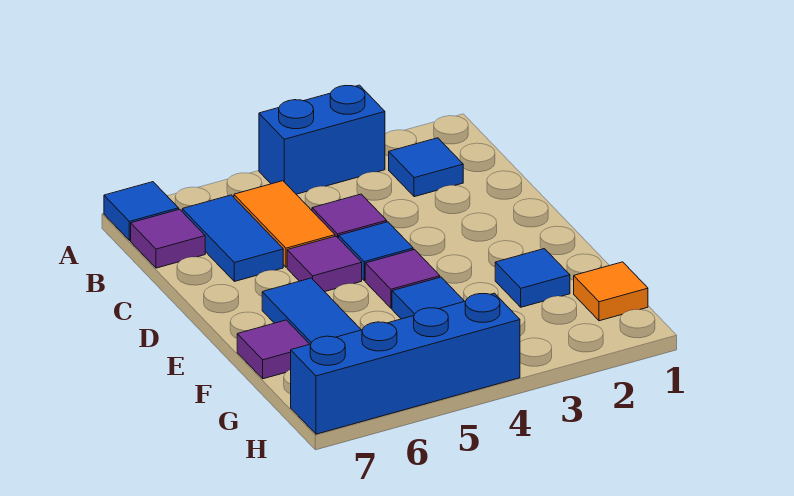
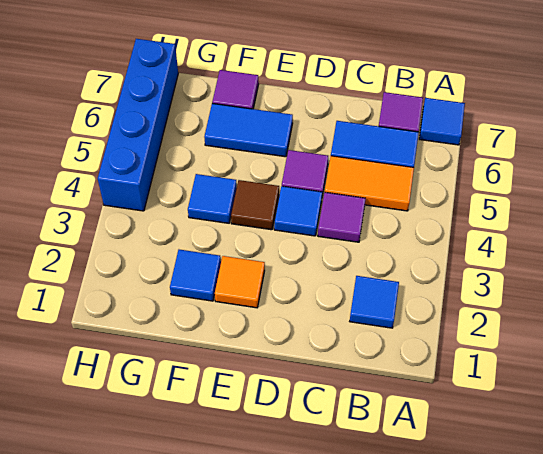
blue brick A3:A4 level 1 -> none
purple tile E4 level 1 -> brown tile E4 level 1
orange tile G1 level 1 -> orange tile E2 level 1

